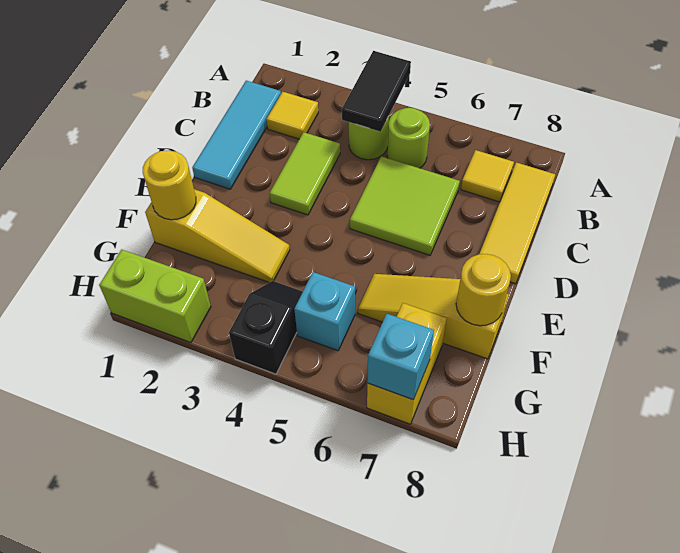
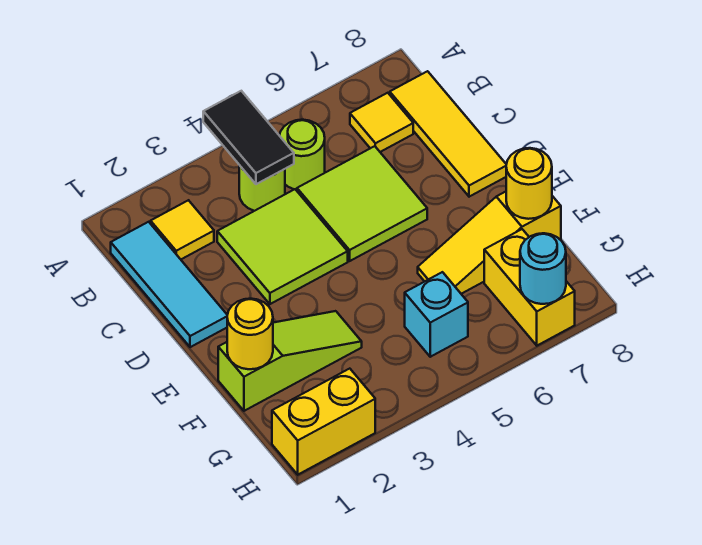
lime tile C3:D3 level 1 -> lime tile C3:D4 level 1
yellow slope F1:F3 level 1 top 1 -> lime slope F1:F3 level 1 top 1
black slope G4:H4 level 1 top H -> none
lime brick H1:H2 level 1 -> yellow brick H1:H2 level 1
cyan brick H7 level 2 -> cyan round brick H7 level 2

